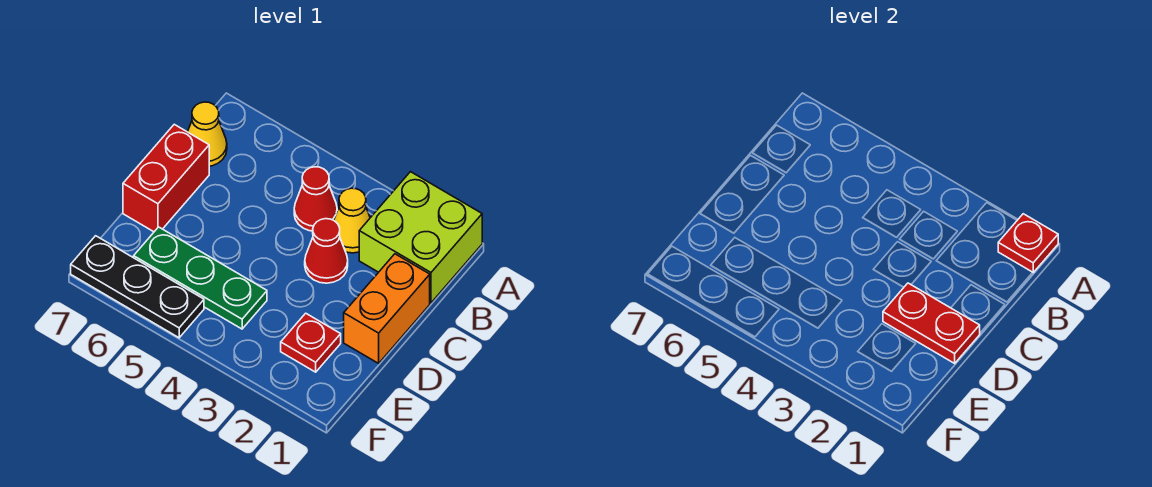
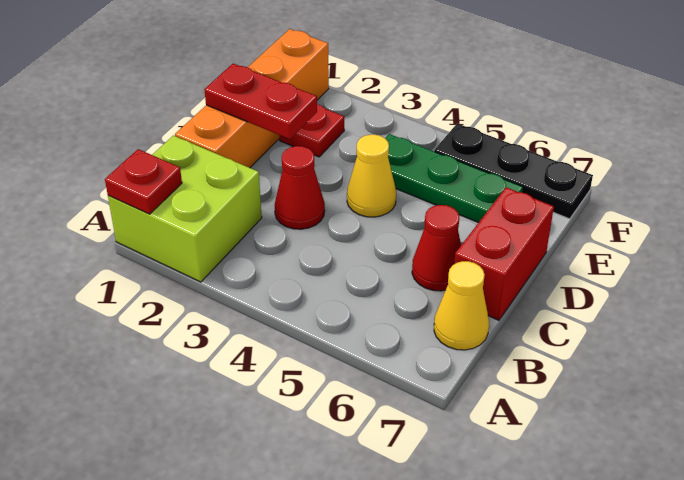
yellow cone B3 level 1 -> yellow cone D4 level 1
red cone B4 level 1 -> red cone C6 level 1
orange brick C1:D1 level 1 -> orange brick C1:F1 level 1

